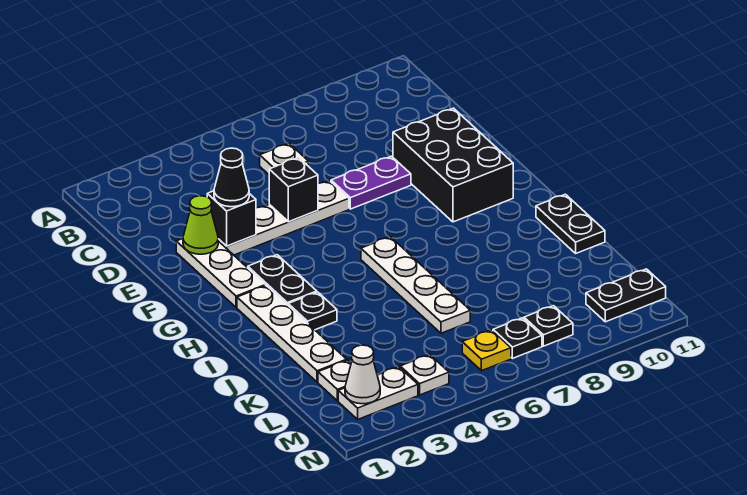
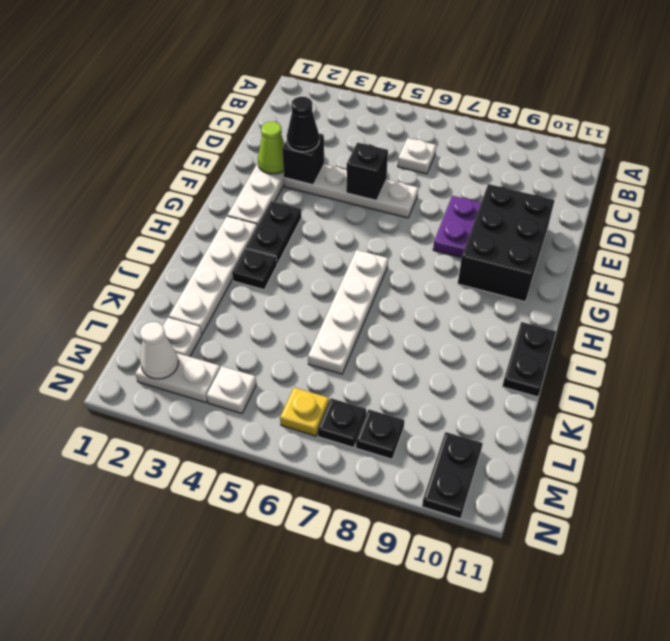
purple plate E7:E8 level 1 -> purple plate E8:F8 level 1
black plate M10:M11 level 1 -> black plate M10:N10 level 1

